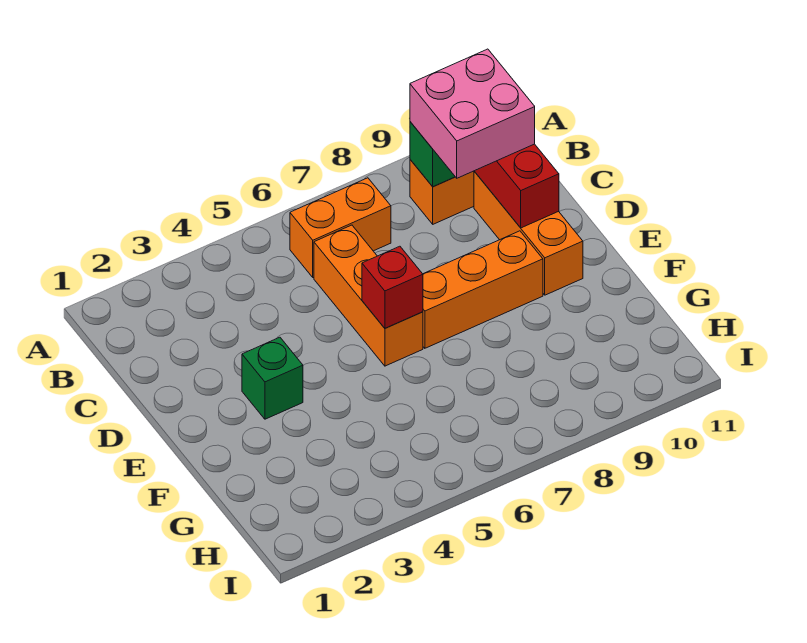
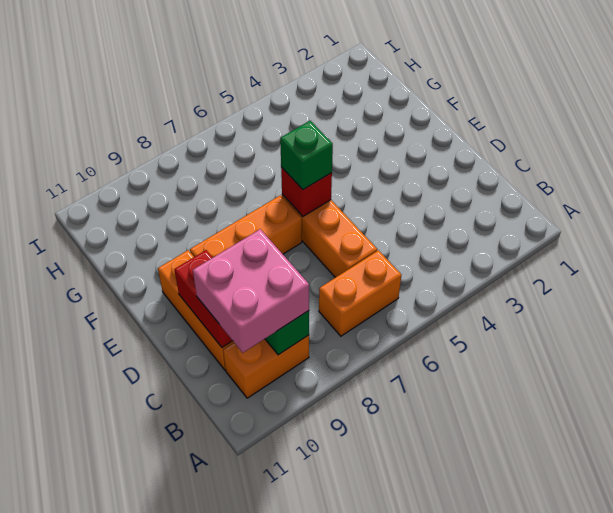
green brick E3 level 1 -> green brick E6 level 3

